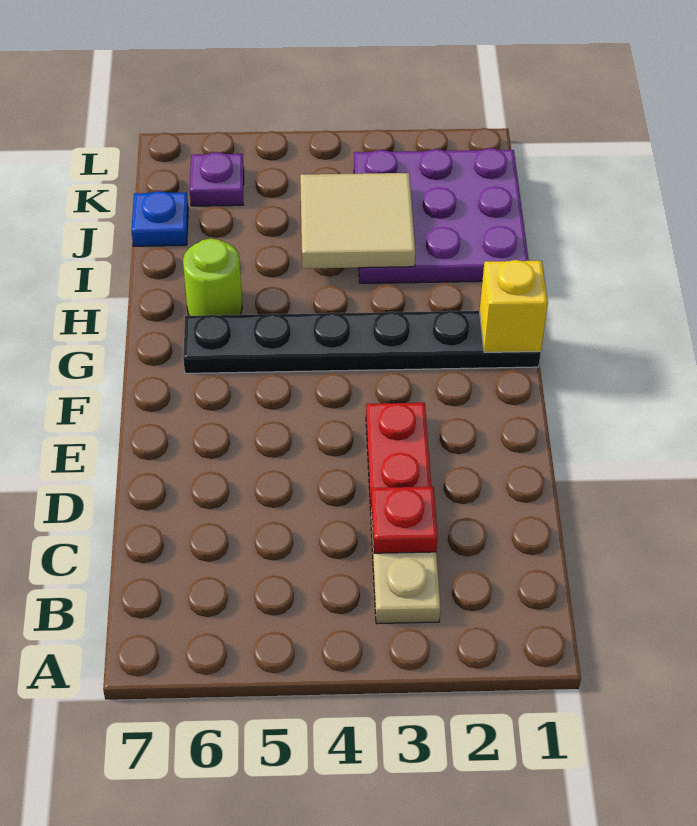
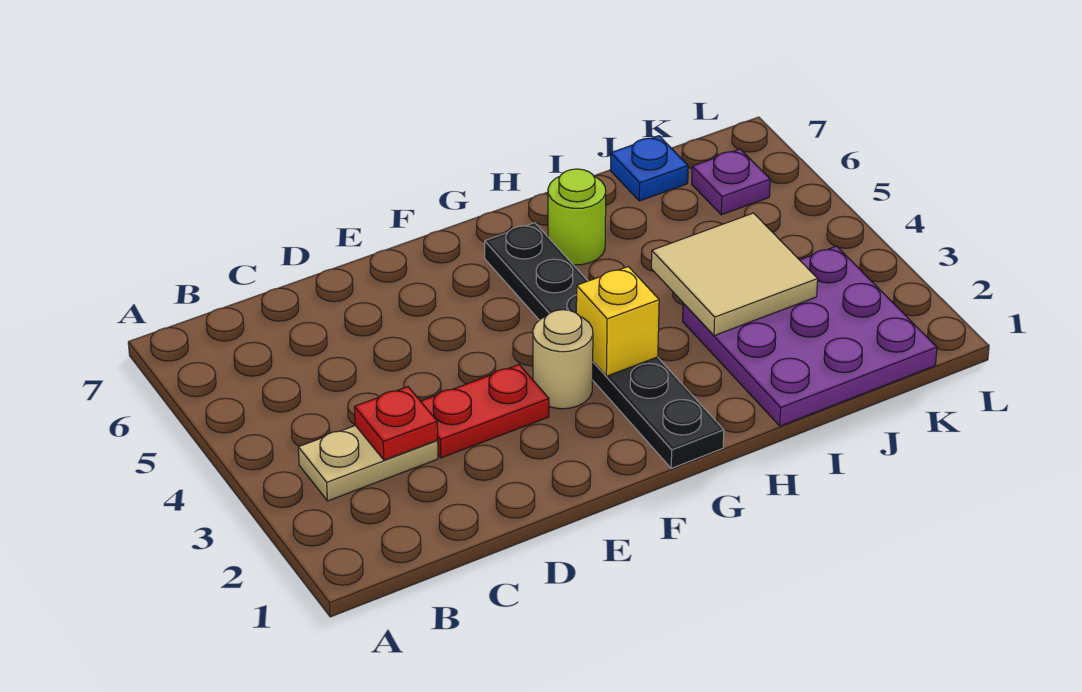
none -> tan round brick F3 level 1
yellow brick G1 level 2 -> yellow brick G3 level 2

